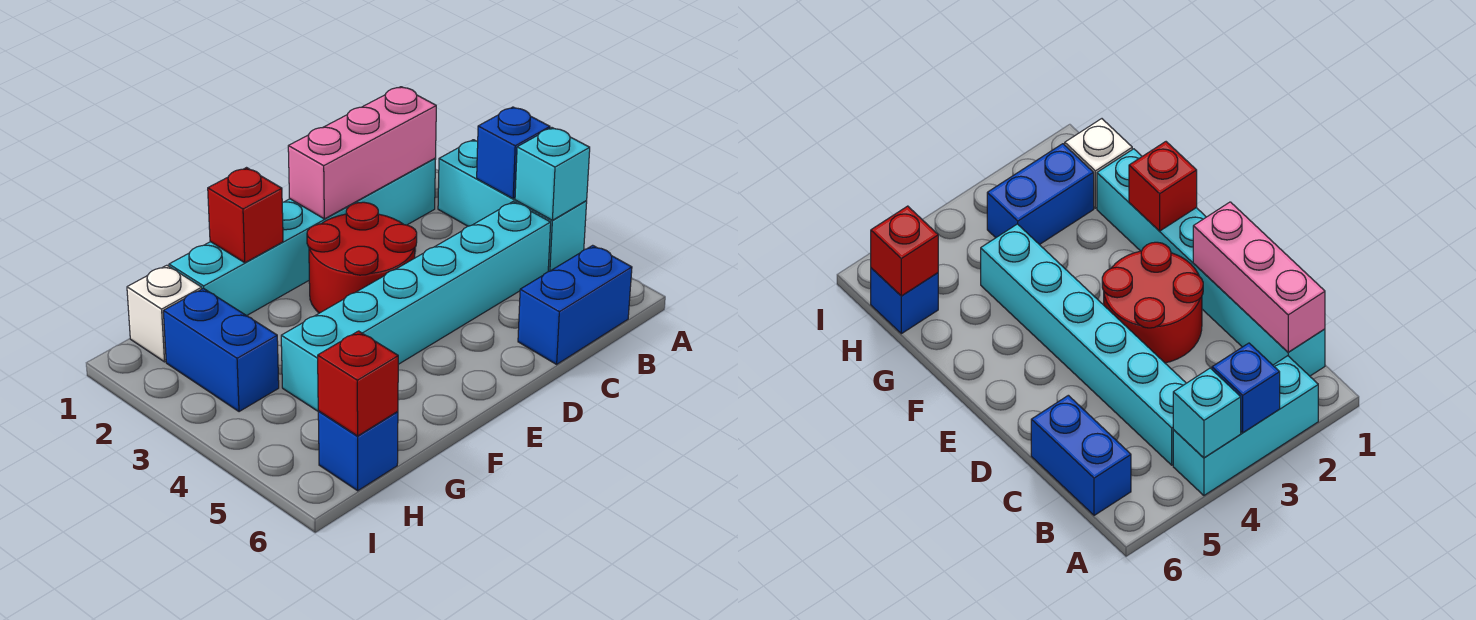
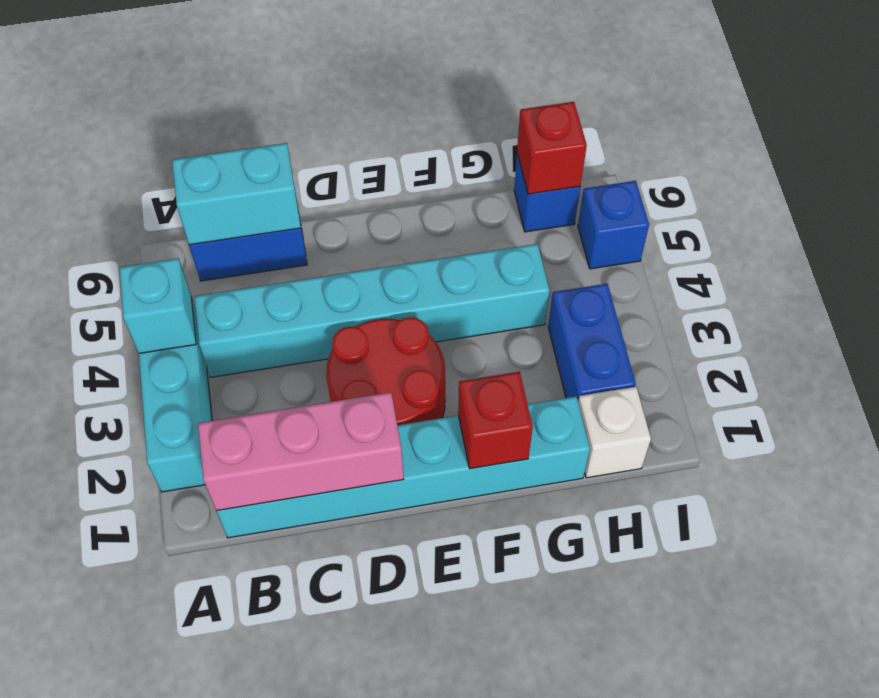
blue brick A3 level 2 -> blue brick I5 level 1
none -> cyan brick B6:C6 level 2

